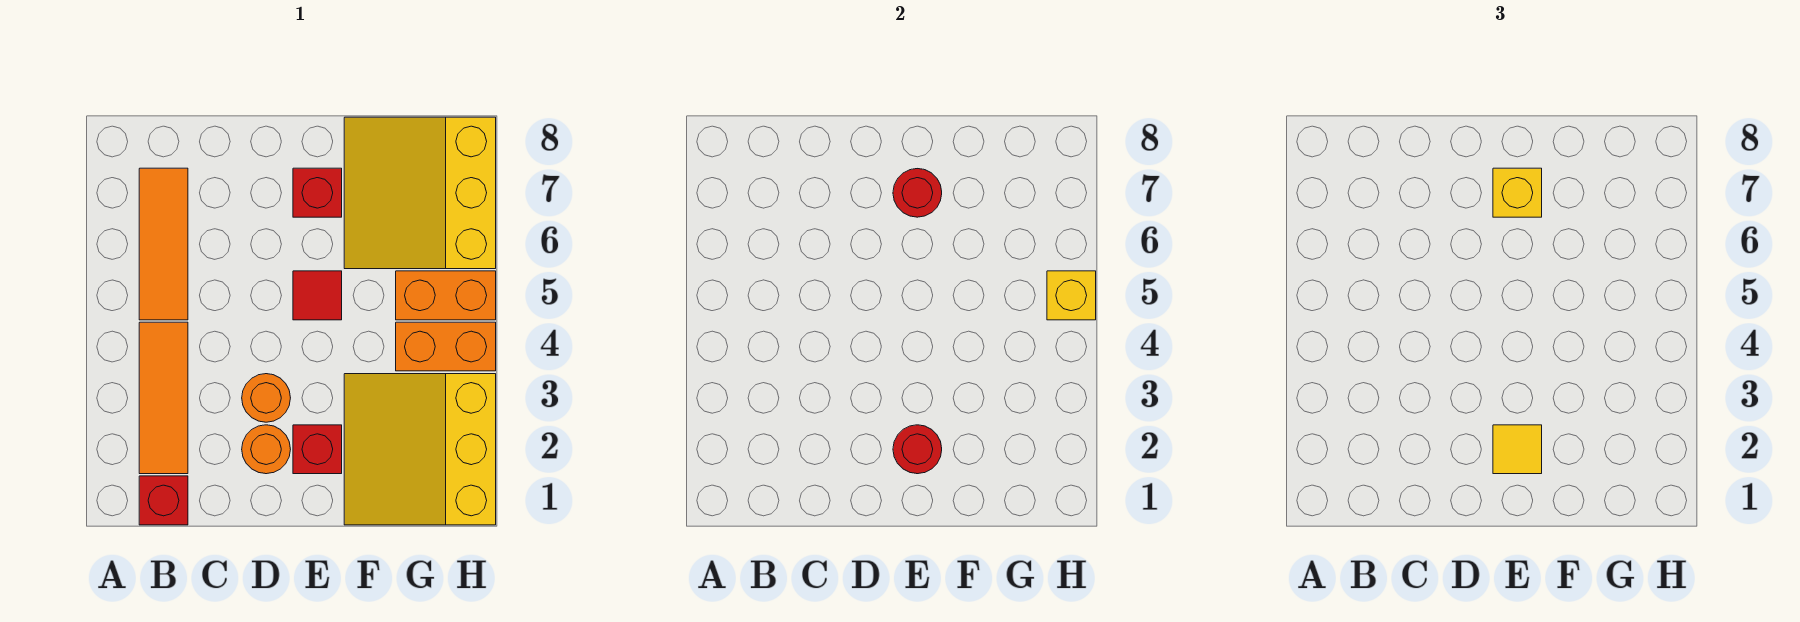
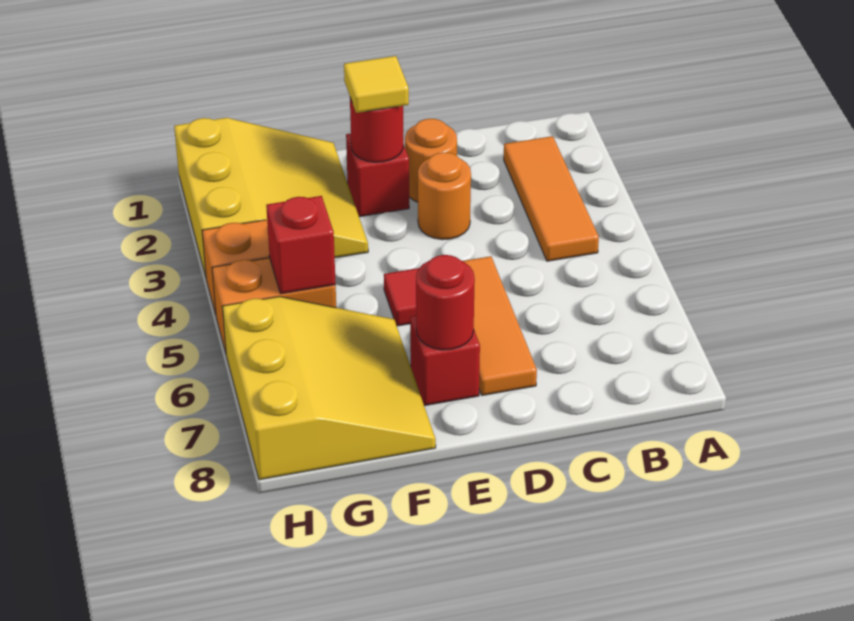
red brick B1 level 1 -> red brick G5 level 2
orange tile B5:B7 level 1 -> orange tile D5:D7 level 1
yellow brick E7 level 3 -> none
yellow brick H5 level 2 -> none

